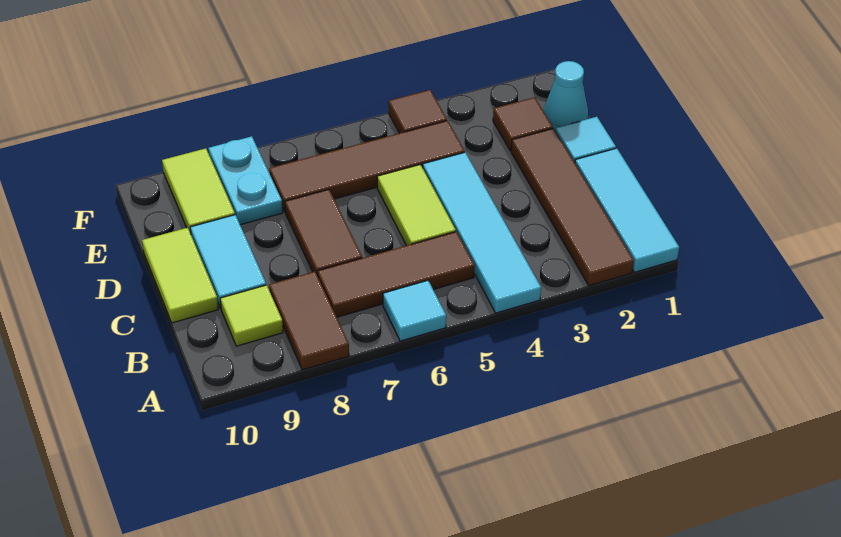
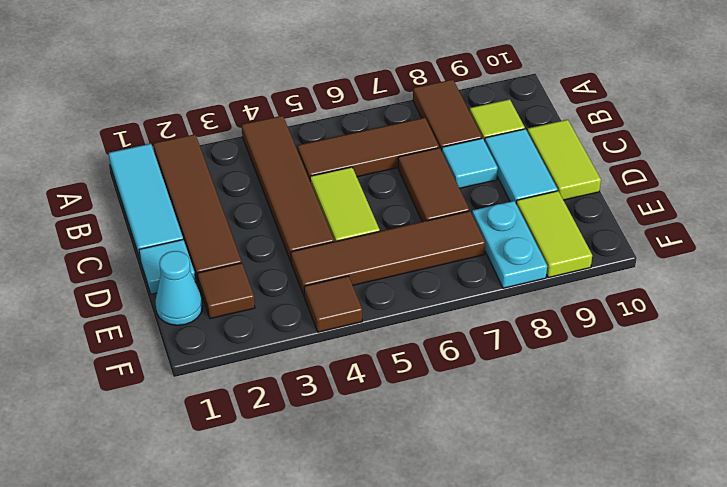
cyan tile A4:D4 level 1 -> brown tile A4:D4 level 1
cyan tile A6 level 1 -> cyan tile C8 level 1

